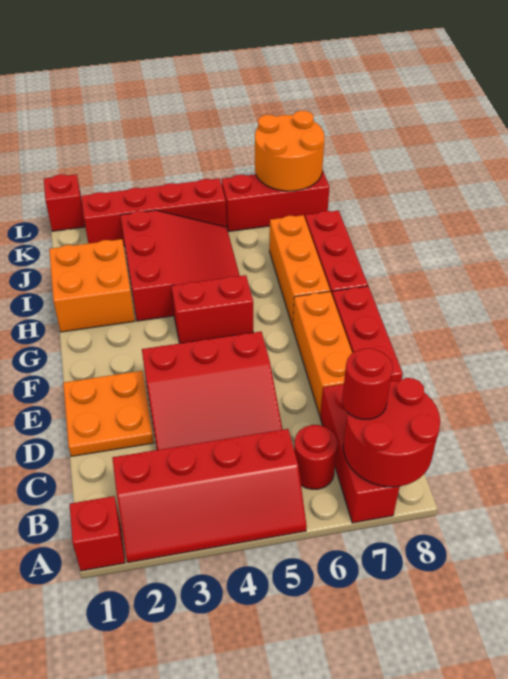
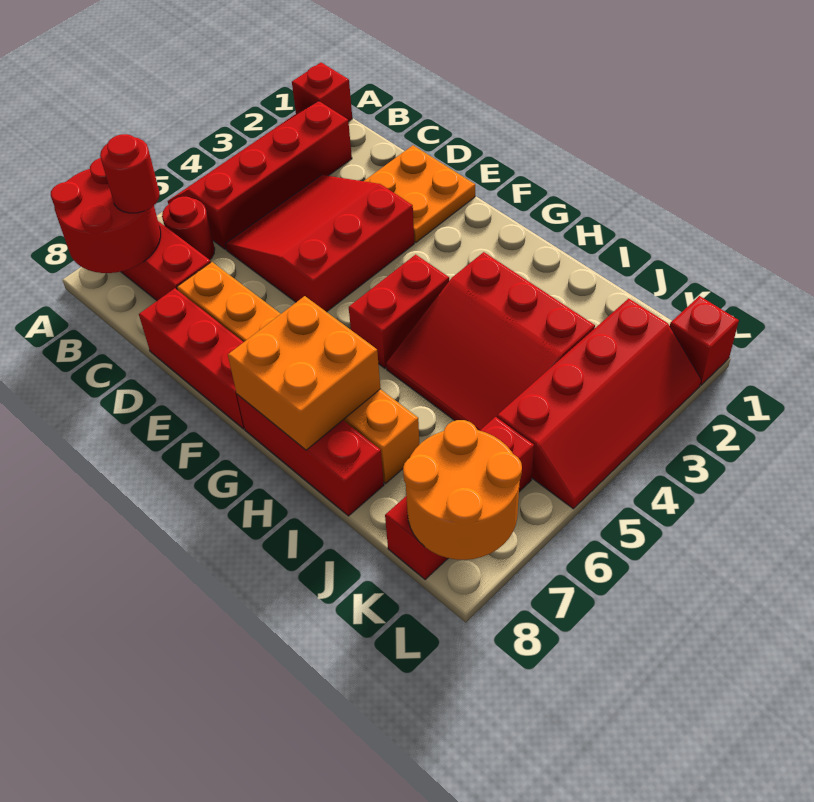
orange brick H1:I2 level 1 -> orange brick G7:H8 level 2

